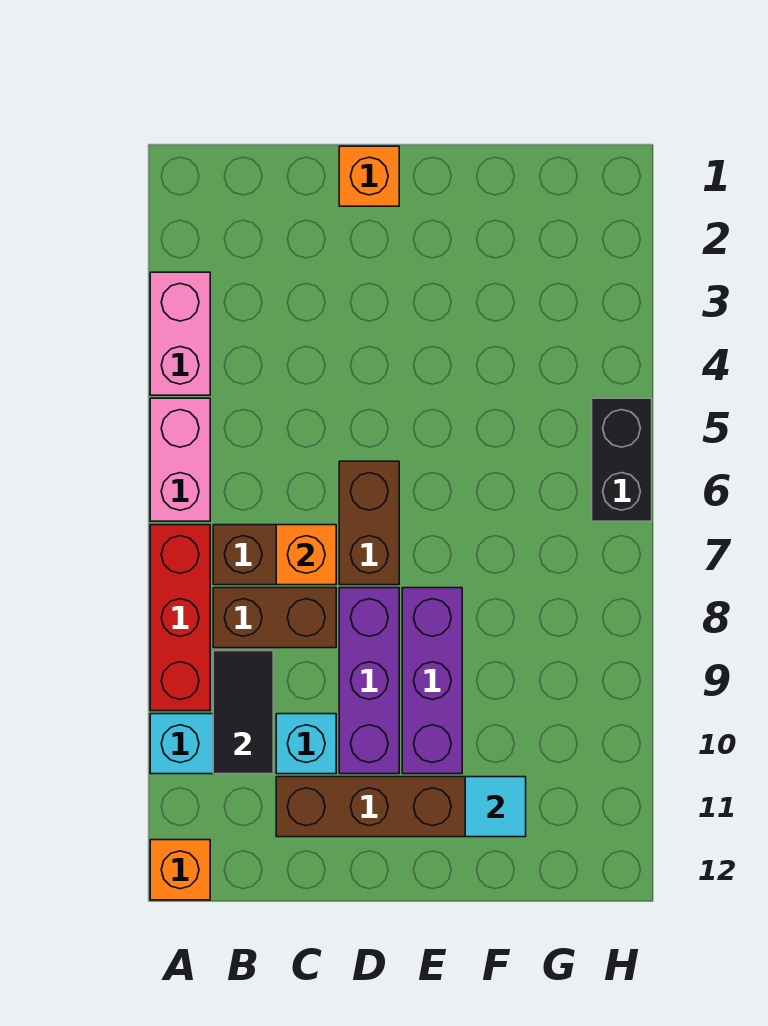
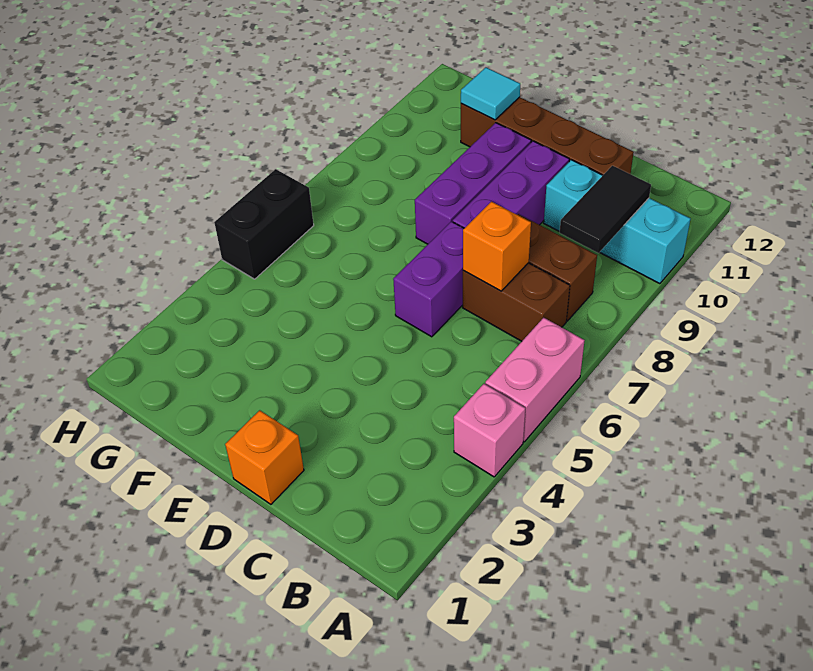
pink brick A3:A4 level 1 -> pink brick A4 level 1
red brick A7:A9 level 1 -> none
orange brick A12 level 1 -> none
brown brick D6:D7 level 1 -> purple brick D6:D7 level 1

